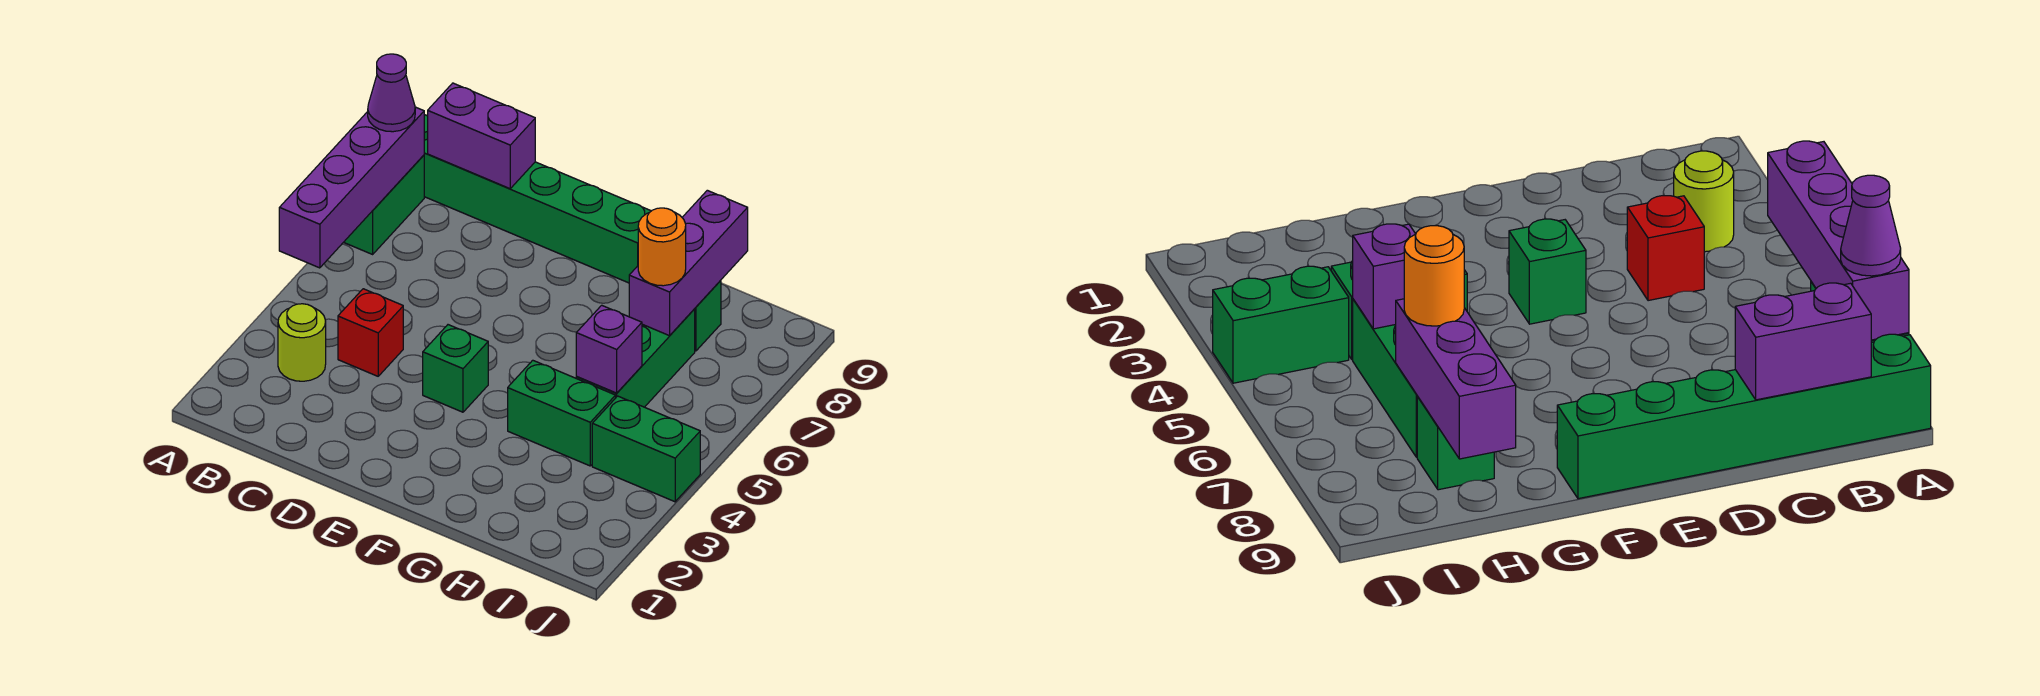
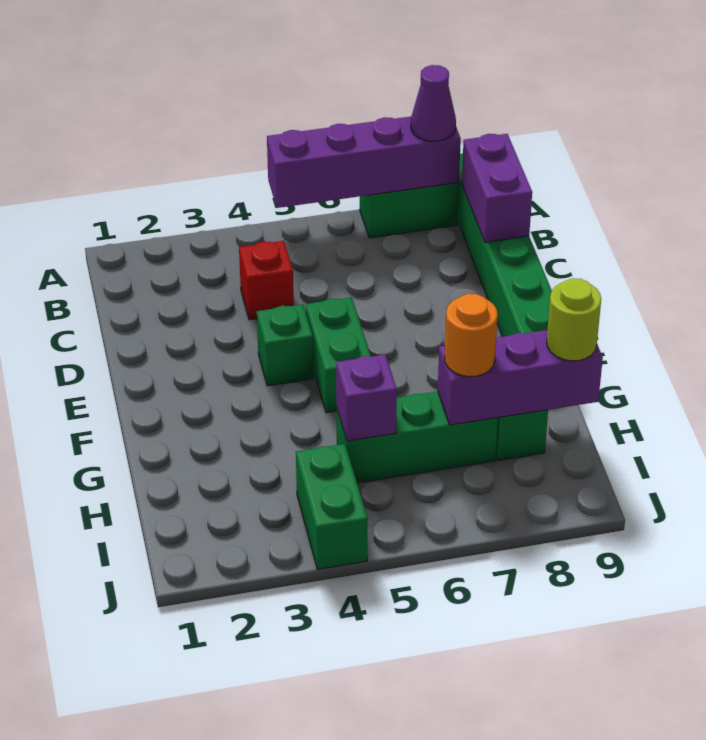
lime round brick B3 level 1 -> lime round brick H9 level 3
green brick G4:H4 level 1 -> green brick E5:F5 level 1

